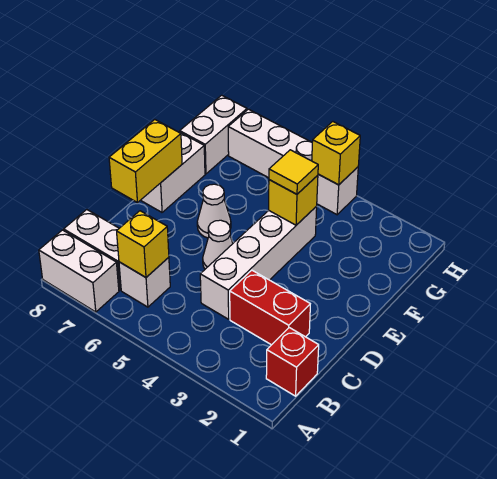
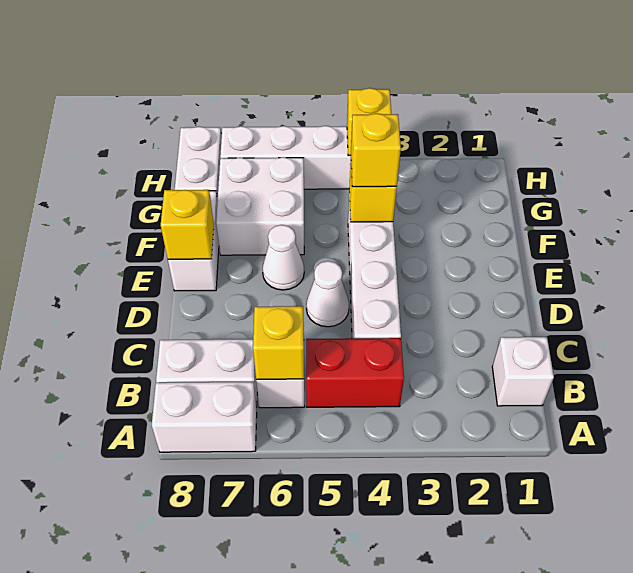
red brick B1 level 1 -> white brick B1 level 1
red brick C2:C3 level 1 -> red brick B4:B5 level 1
yellow brick D8:E8 level 2 -> yellow brick E8 level 2
yellow tile F4 level 3 -> yellow brick F4 level 3
none -> white brick F6:G7 level 1

